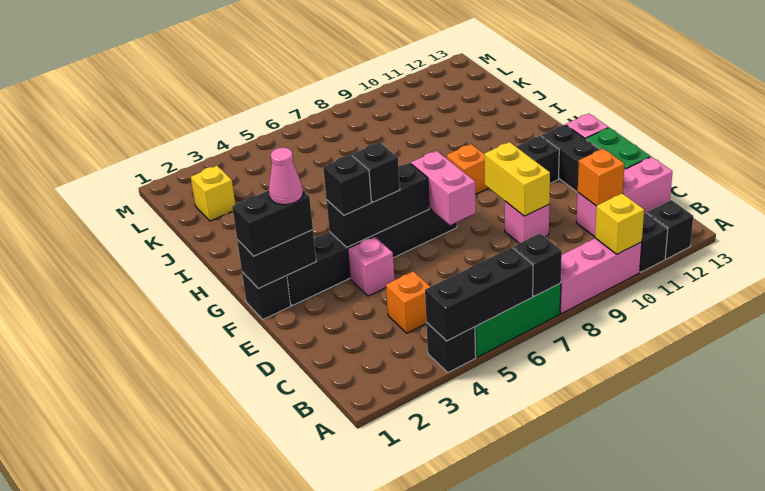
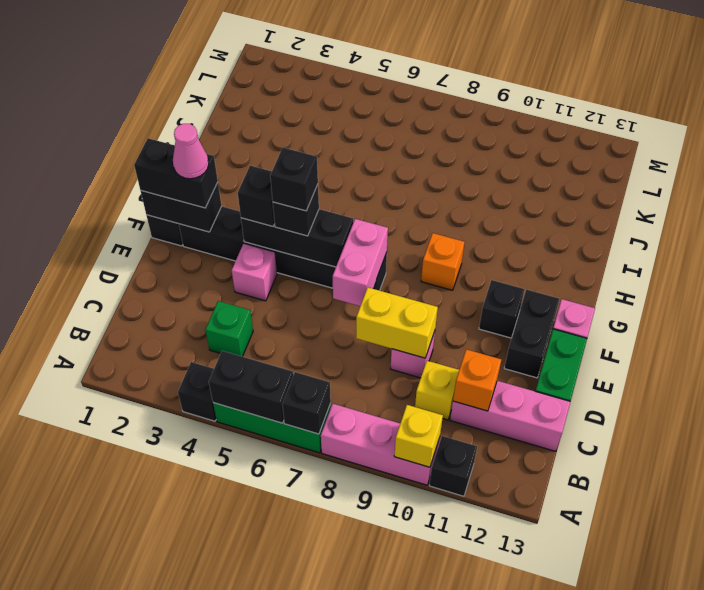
black brick A4:A6 level 2 -> black brick A5:A6 level 2
black brick A12 level 1 -> black brick F5 level 4
orange brick C4 level 1 -> green brick C4 level 1
yellow brick D9:E9 level 2 -> yellow brick D8:D9 level 2
yellow brick K2 level 1 -> yellow brick C10 level 1

